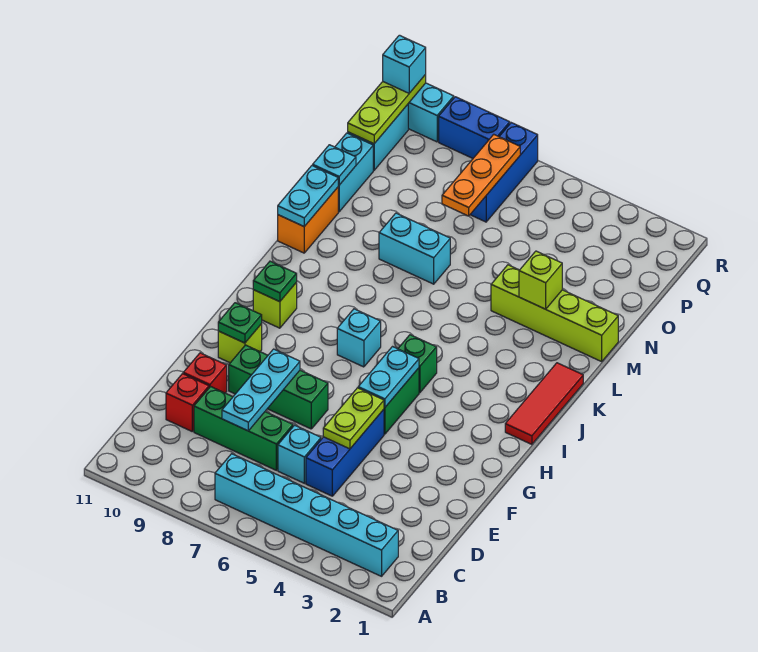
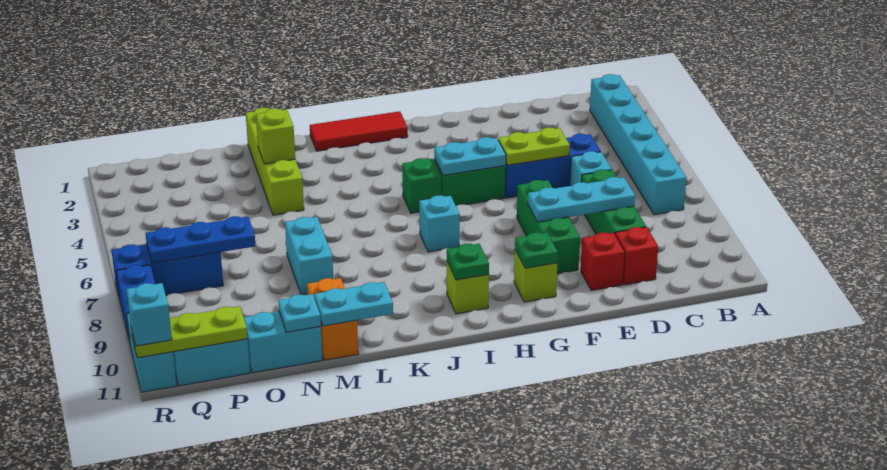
orange brick L11:M11 level 1 -> orange brick M10:M11 level 1
orange plate O7:Q7 level 2 -> blue plate O7:Q7 level 2

